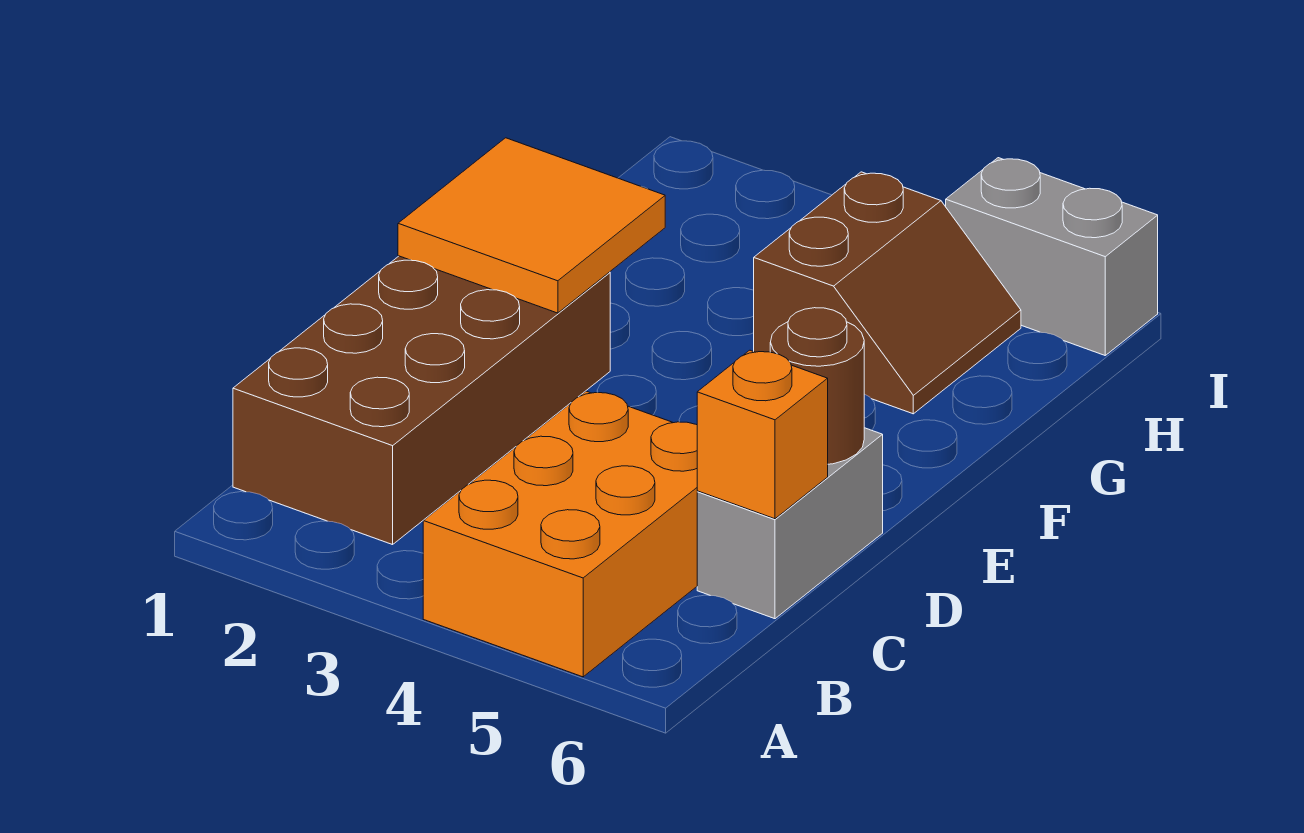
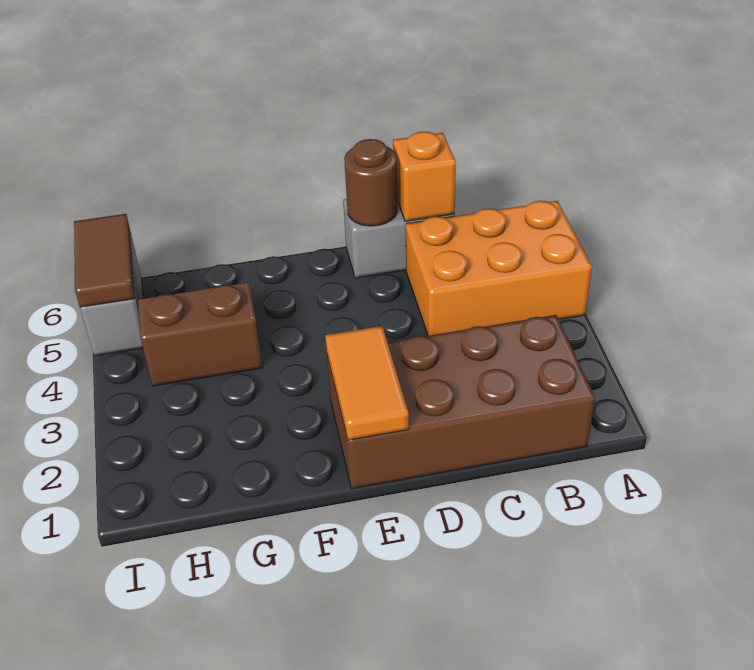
orange tile E1:F2 level 2 -> orange tile E1:E2 level 2
none -> brown tile I5:I6 level 2

